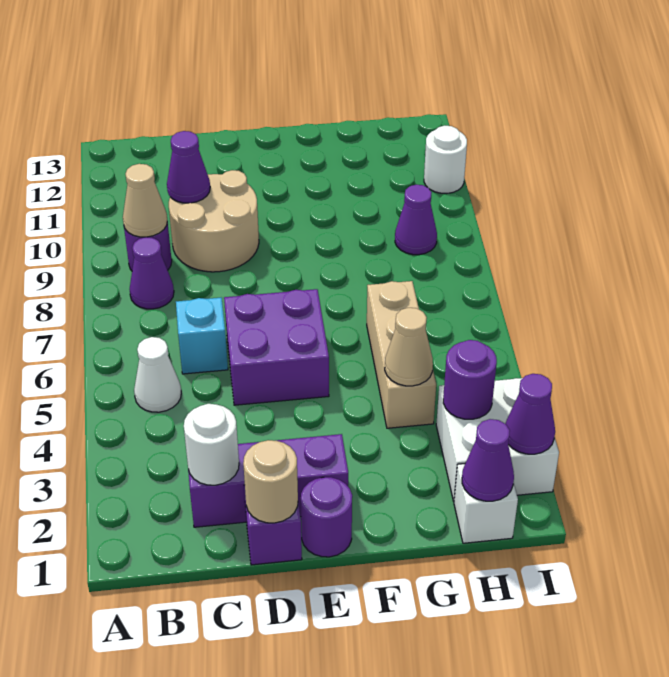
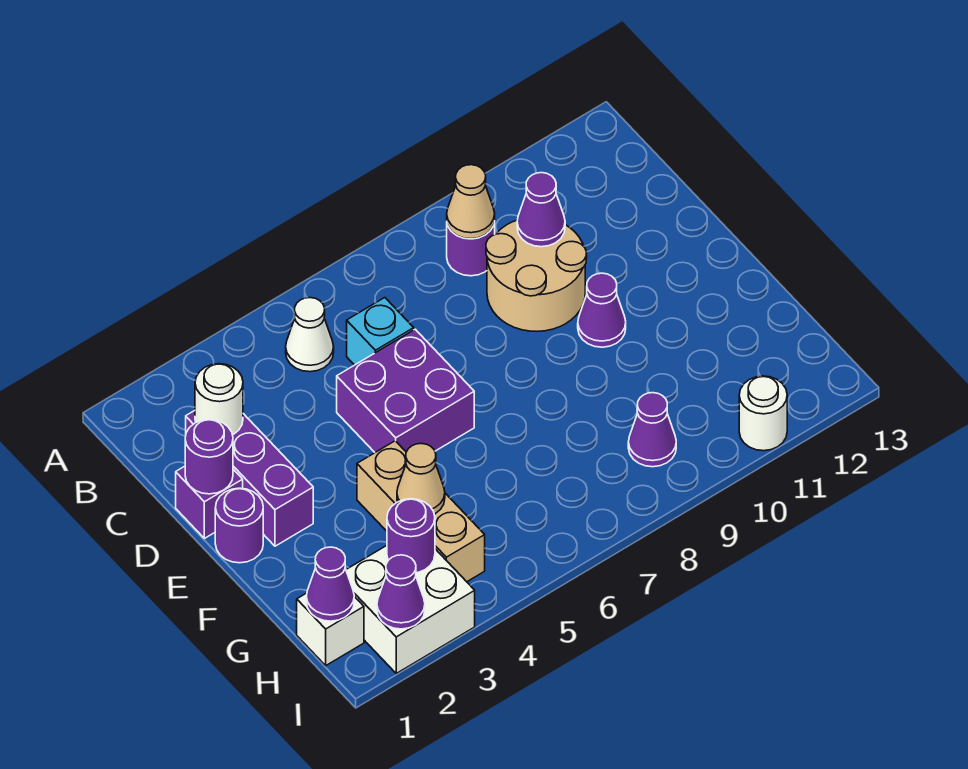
purple cone B8 level 1 -> purple cone E10 level 1
tan round brick D1 level 2 -> purple round brick D1 level 2
tan brick G4:G6 level 1 -> tan brick F4:H4 level 1

